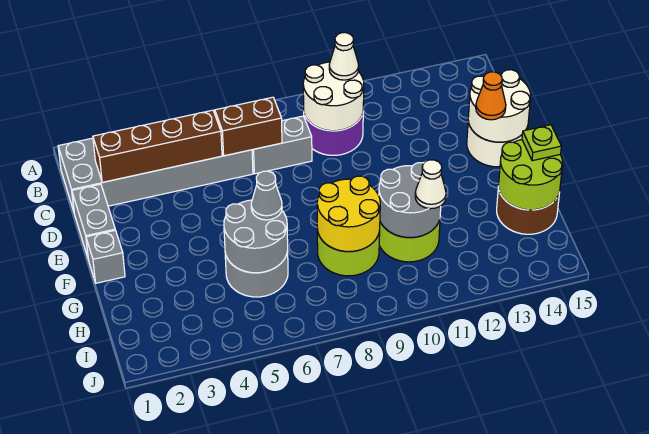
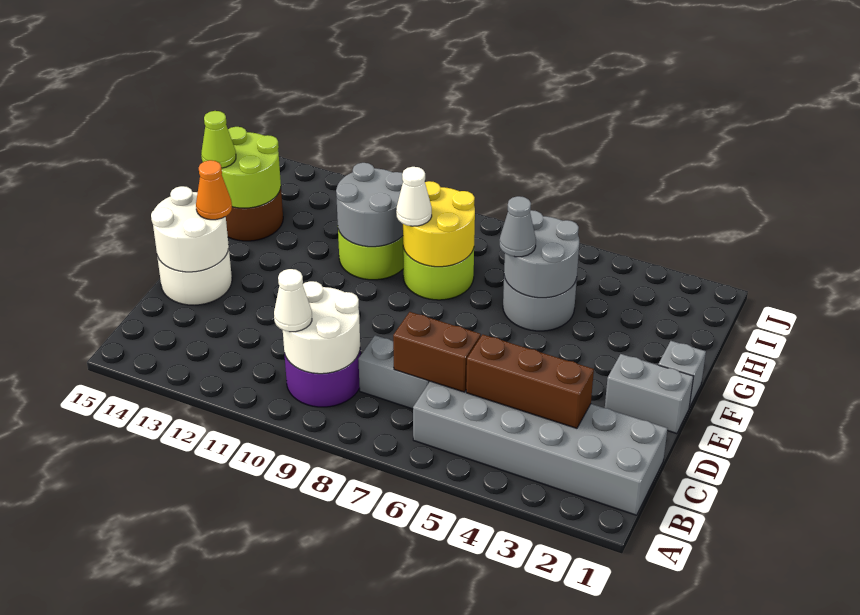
brown brick C2:C5 level 2 -> brown brick C3:C5 level 2
grey brick D1:E1 level 1 -> grey brick E1:E2 level 1
lime plate G15 level 3 -> lime cone G15 level 3
white cone H11 level 3 -> white cone G9 level 3

